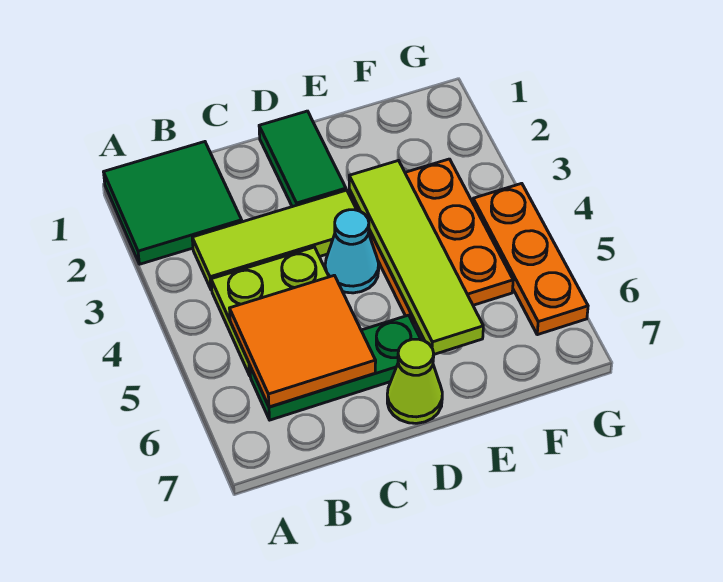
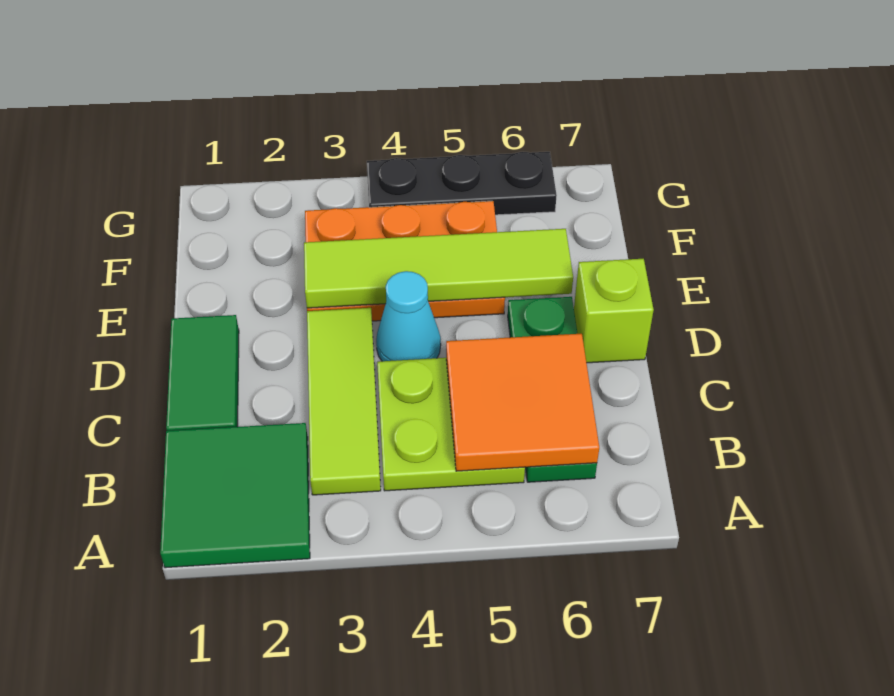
green tile D1:D2 level 1 -> green tile C1:D1 level 1
lime cone D7 level 1 -> lime brick D7 level 1
orange plate G4:G6 level 1 -> black plate G4:G6 level 1

